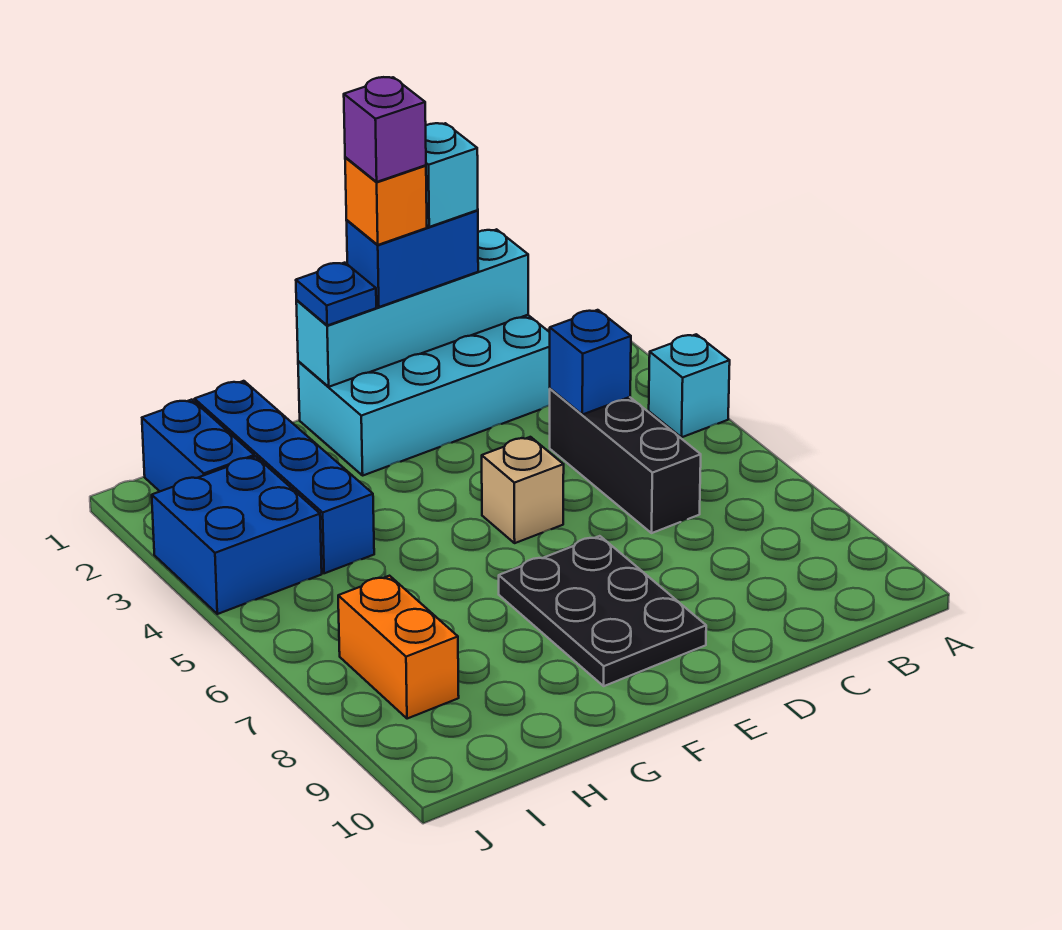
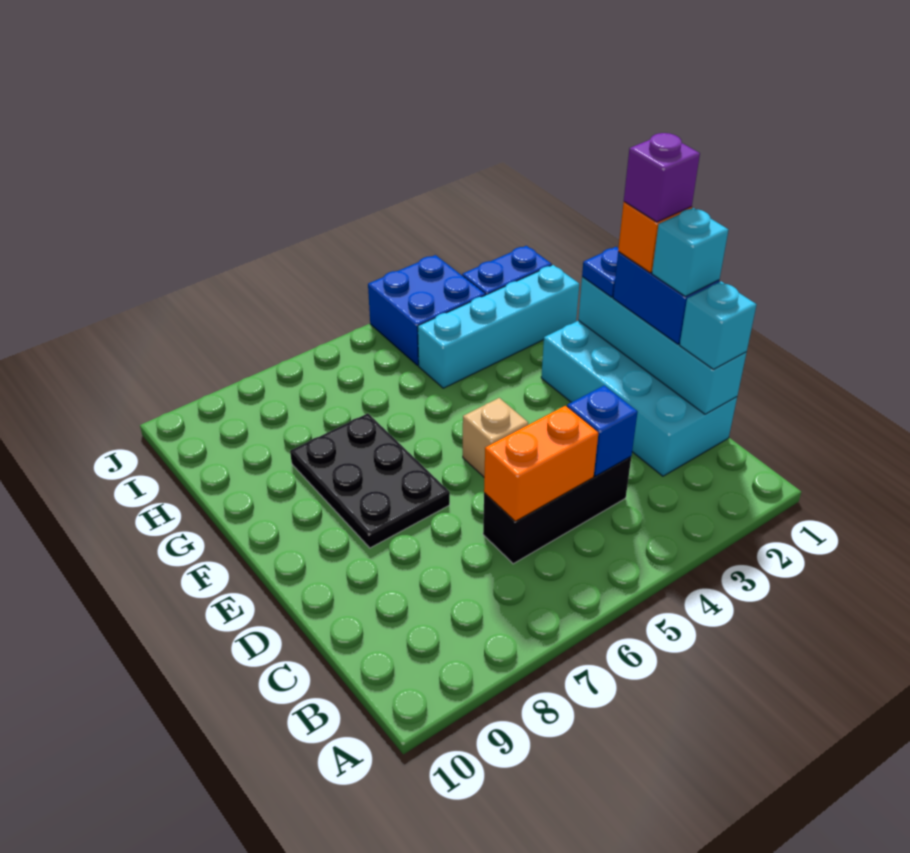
cyan brick A4 level 1 -> cyan brick C1 level 3
black plate E7:F9 level 1 -> black plate E7:G8 level 1
blue brick H1:H4 level 1 -> cyan brick H1:H4 level 1
orange brick I7:I8 level 1 -> orange brick C5:C6 level 2

